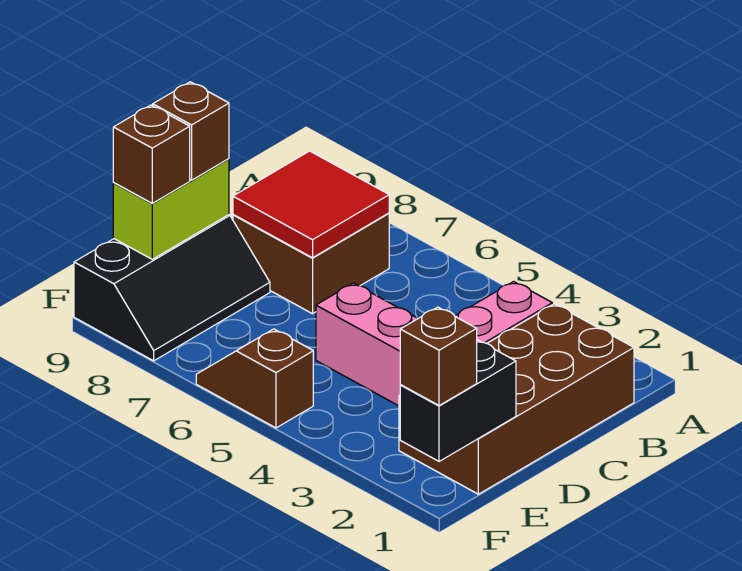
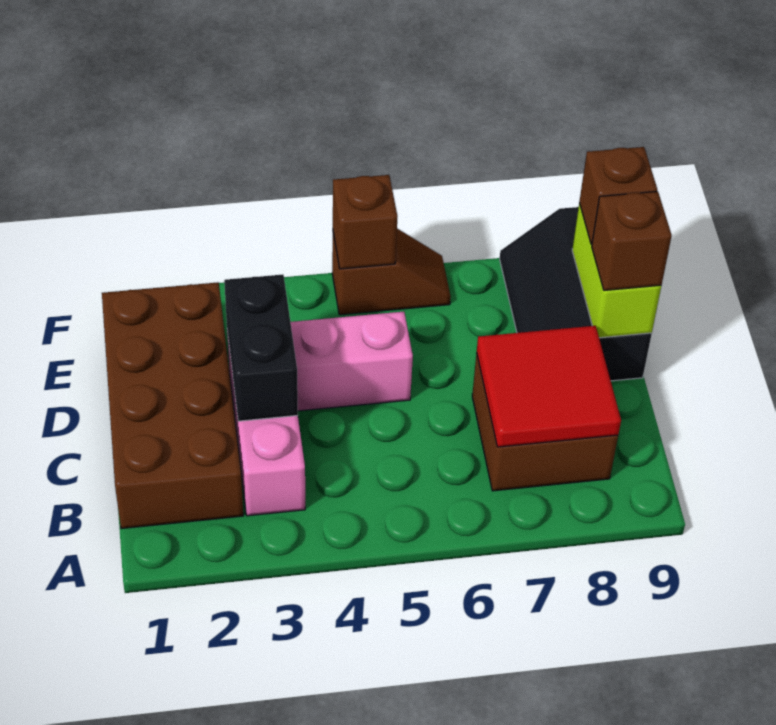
black brick E1:F1 level 2 -> black brick C3:D3 level 2
brown brick F1 level 3 -> brown brick F5 level 2

